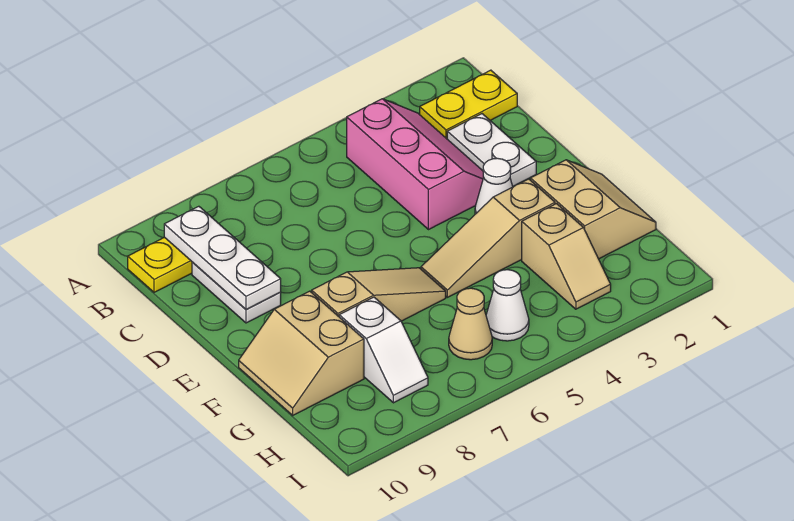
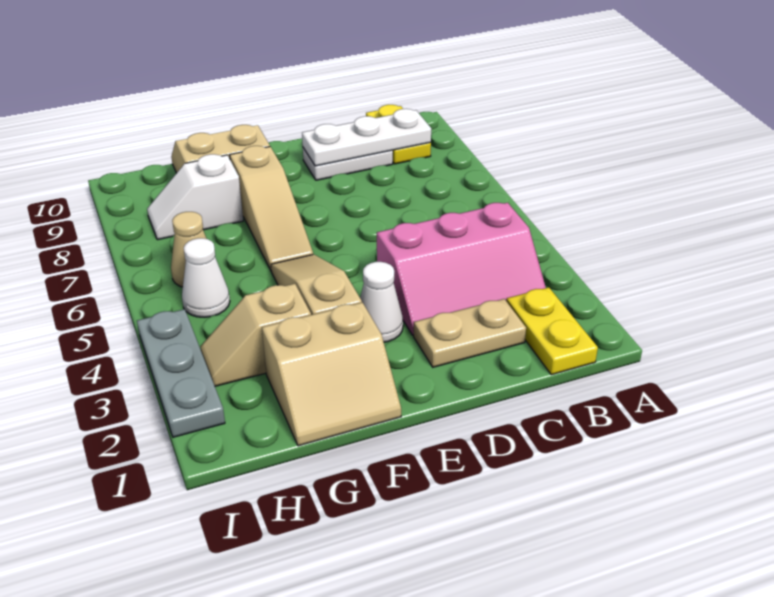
white plate C2:D2 level 1 -> tan plate C2:D2 level 1
none -> grey plate I2:I4 level 1

